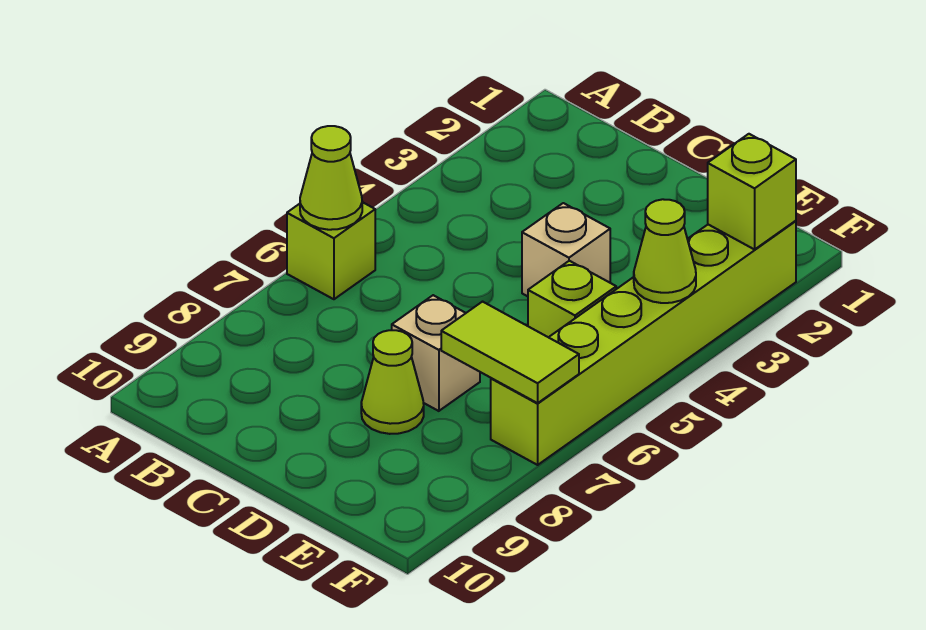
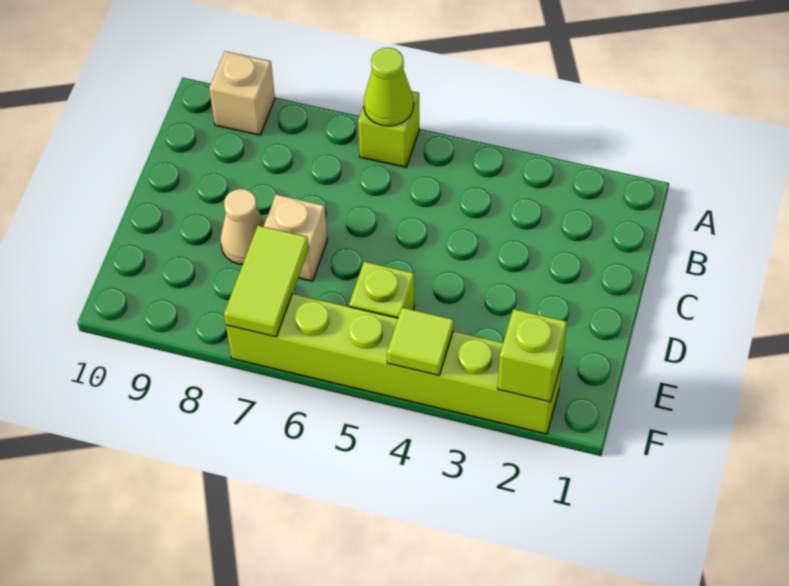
tan brick D4 level 1 -> tan brick A9 level 1
lime cone D8 level 1 -> tan cone D8 level 1
lime cone F4 level 2 -> lime tile F4 level 2

